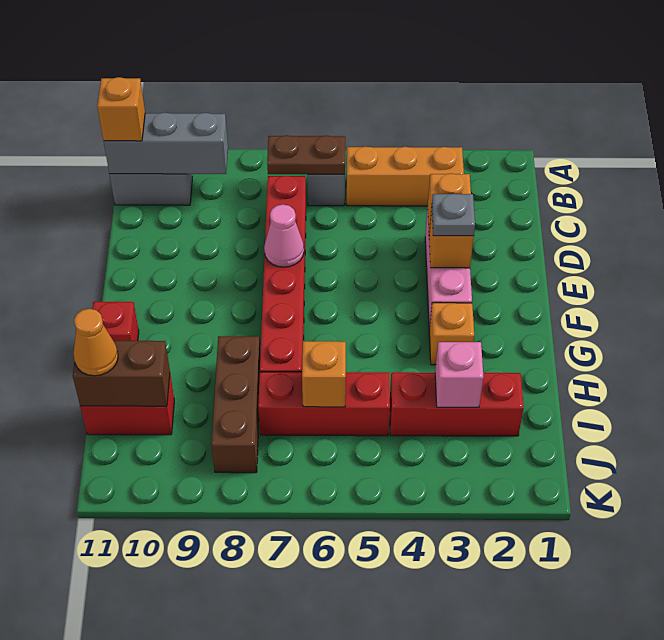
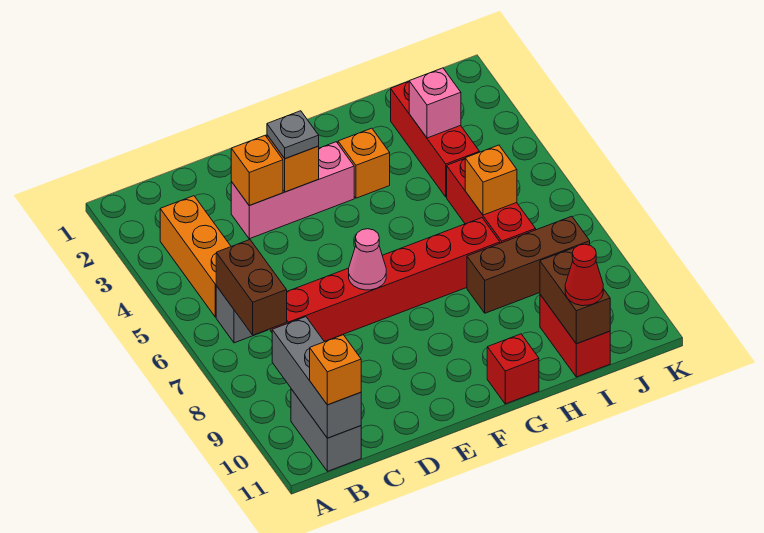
brown plate B6:B7 level 2 -> brown brick B6:B7 level 2
orange cone I11 level 3 -> red cone I11 level 3

